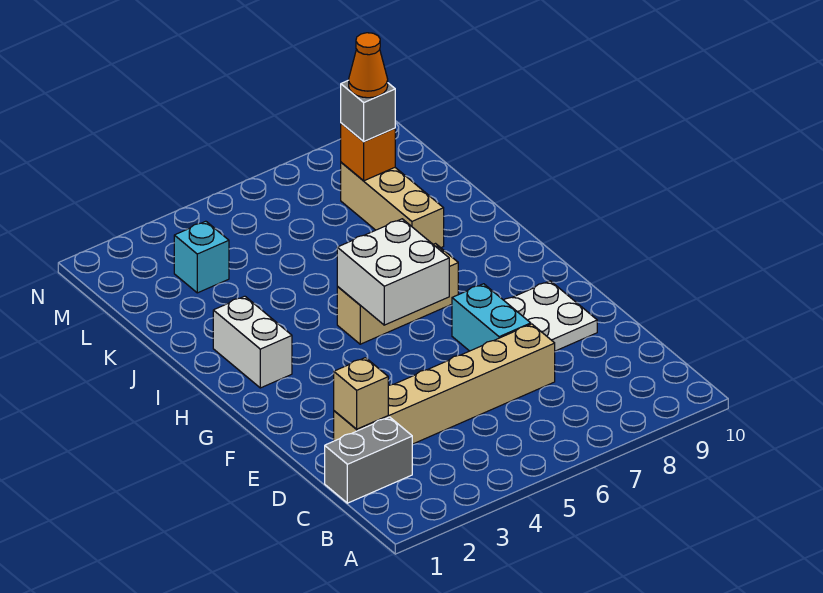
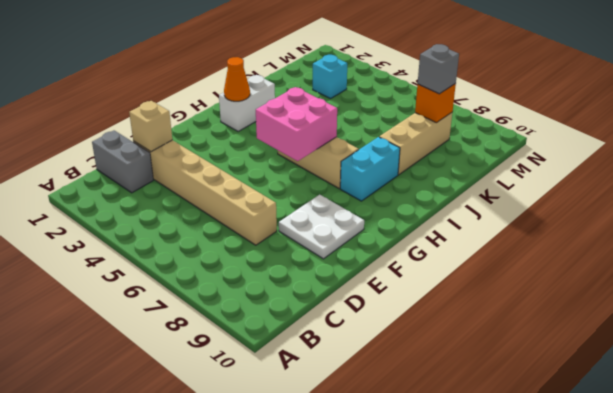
cyan brick E7:F7 level 1 -> cyan brick H8:I8 level 1
white brick G5:H6 level 2 -> pink brick G5:H6 level 2
orange cone L8 level 4 -> orange cone H2 level 2

